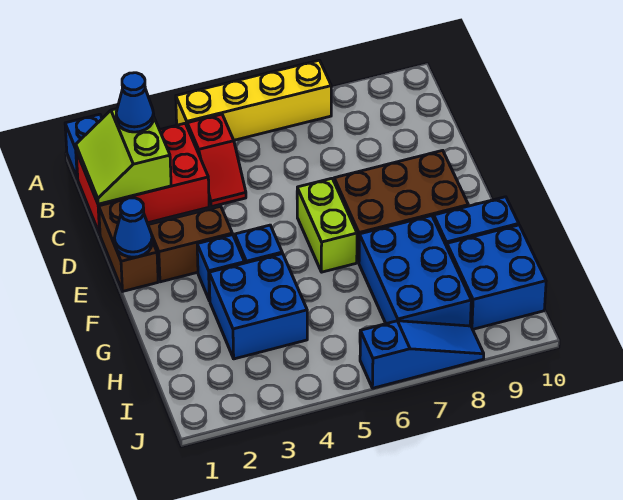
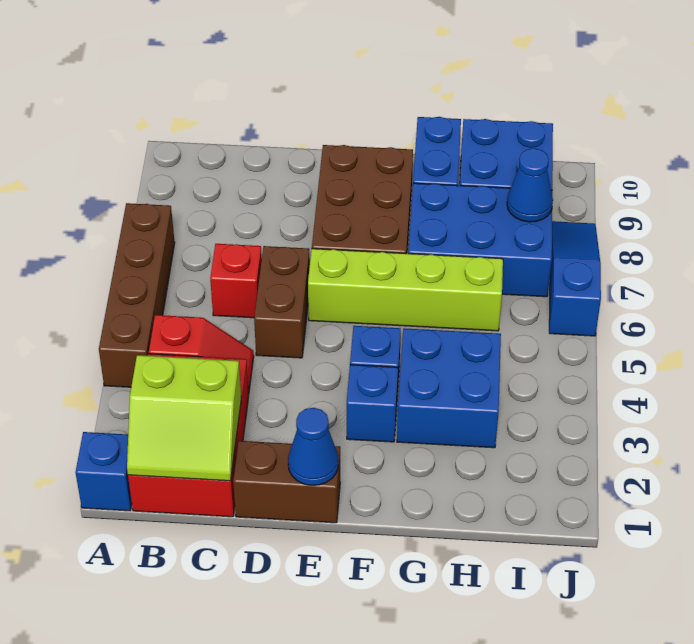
yellow brick A4:A7 level 1 -> brown brick A4:A7 level 1
blue cone B2 level 3 -> blue cone I8 level 2
none -> red brick C6 level 1
brown brick E2:E3 level 1 -> brown brick D5:D6 level 1
lime brick E6:F6 level 1 -> lime brick E6:H6 level 1

